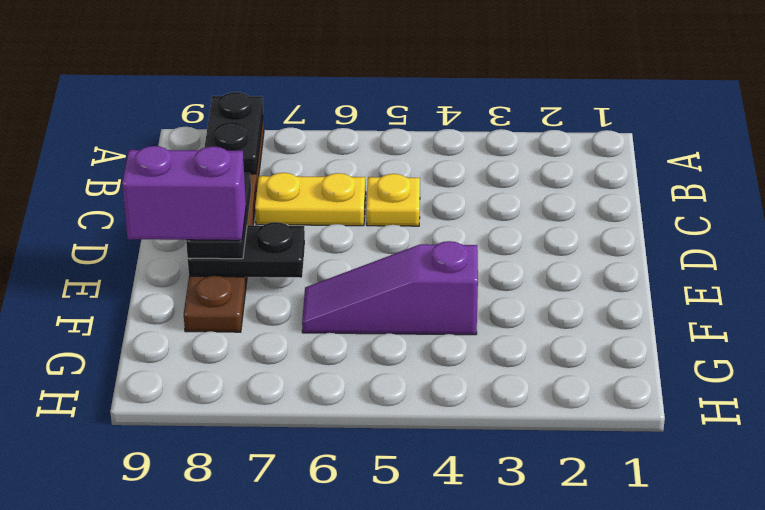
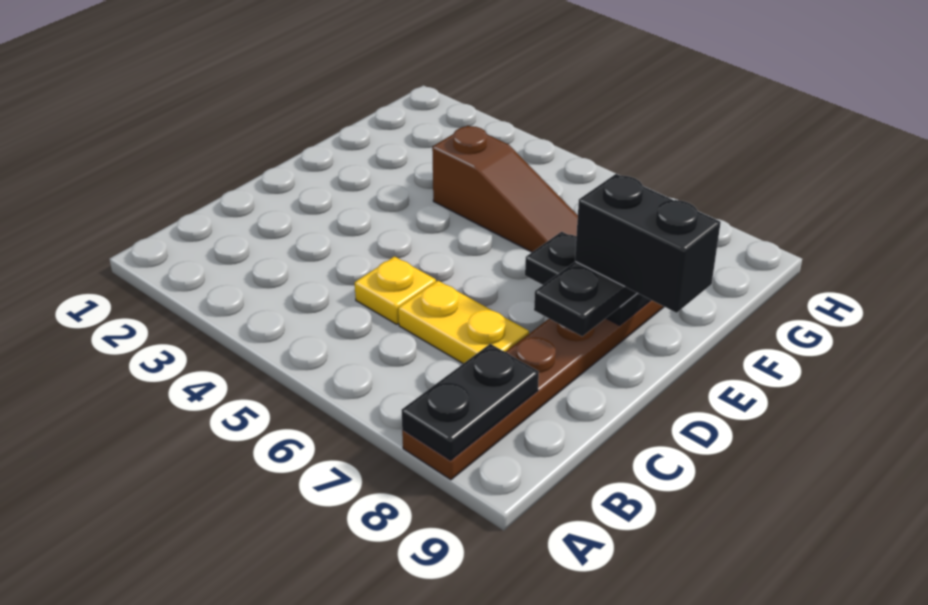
purple brick E8:E9 level 4 -> black brick E8:E9 level 4
purple slope F4:F6 level 1 top 4 -> brown slope F4:F6 level 1 top 4

